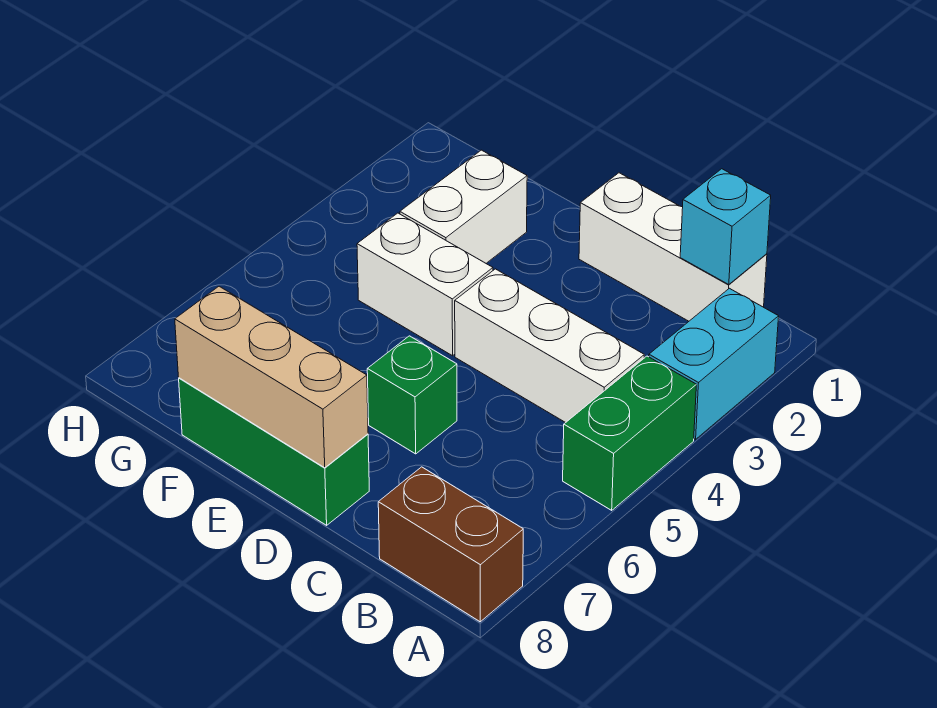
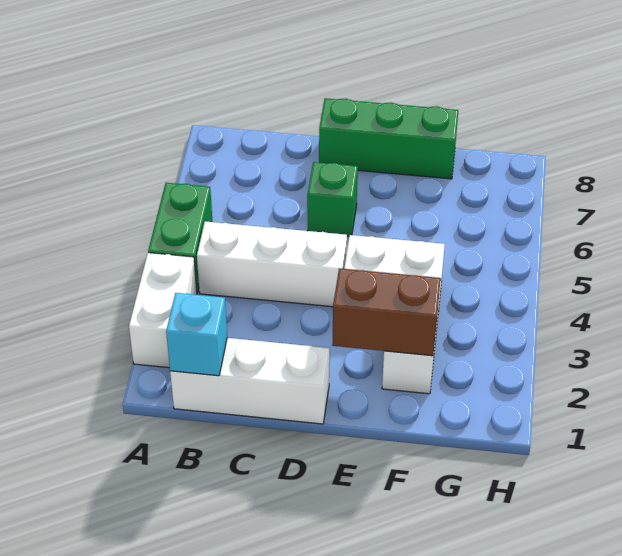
cyan brick A2:A3 level 1 -> white brick A2:A3 level 1
brown brick A8:B8 level 1 -> brown brick E2:F2 level 2
tan brick D8:F8 level 2 -> none

